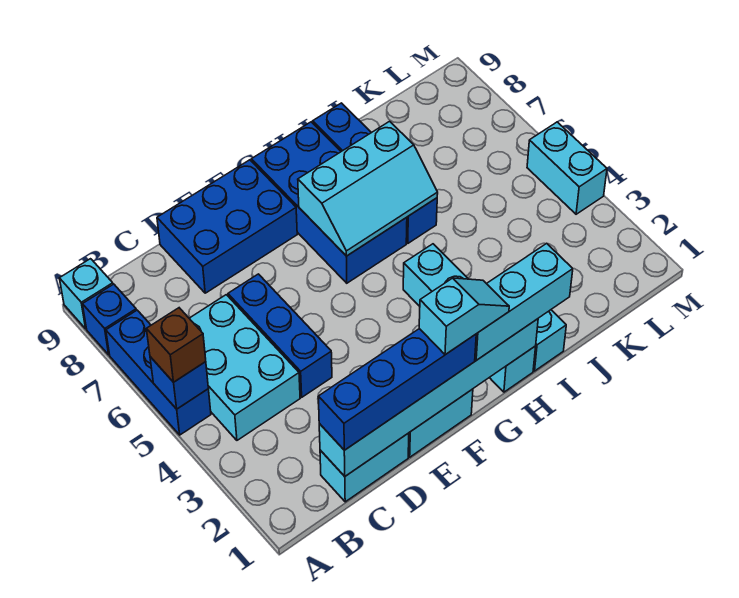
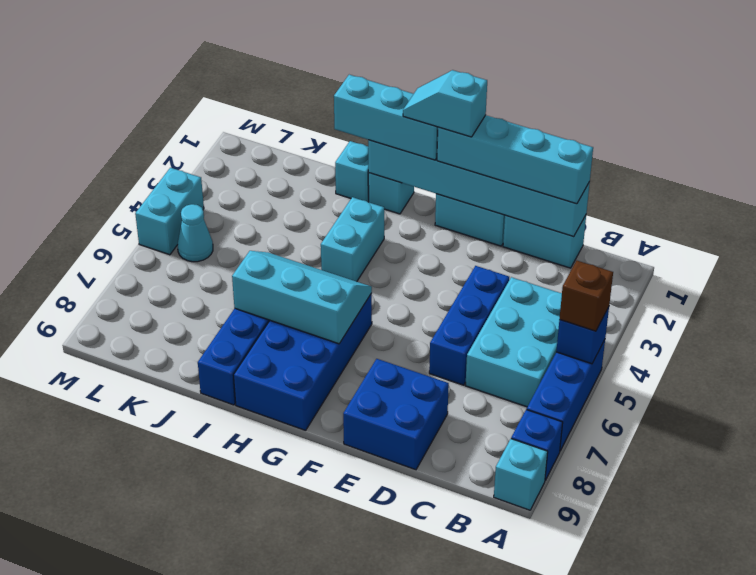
blue brick C1:F1 level 3 -> cyan brick C1:F1 level 3
blue brick D8:F9 level 1 -> blue brick D8:E9 level 1
none -> cyan cone L5 level 1

